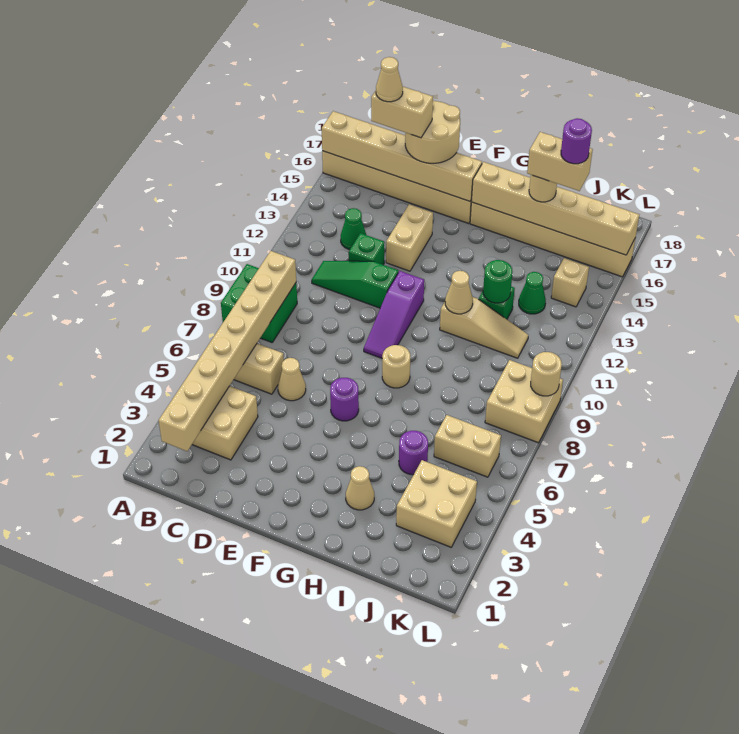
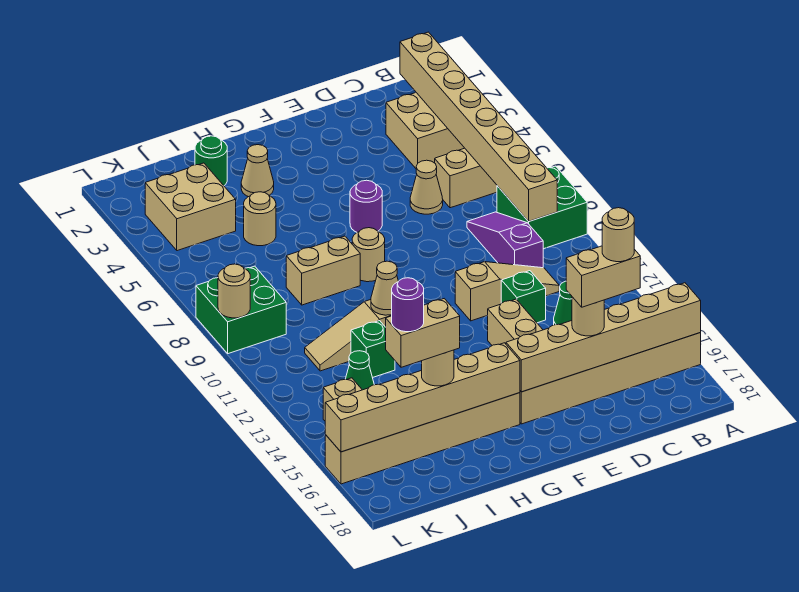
green slope C11:E11 level 1 top E -> tan slope C11:E11 level 1 top E
tan cone C16 level 5 -> tan round brick C16 level 5
tan round brick D16:E17 level 3 -> tan round brick D16 level 3
purple slope F9:F11 level 1 top 11 -> purple slope C8:C10 level 1 top 10
purple round brick I5 level 1 -> tan round brick I5 level 1
green round brick I12 level 2 -> green round brick I2 level 1
tan brick J6:K6 level 1 -> tan brick H8:I8 level 1
tan brick K8:L9 level 1 -> green brick K8:L9 level 1

